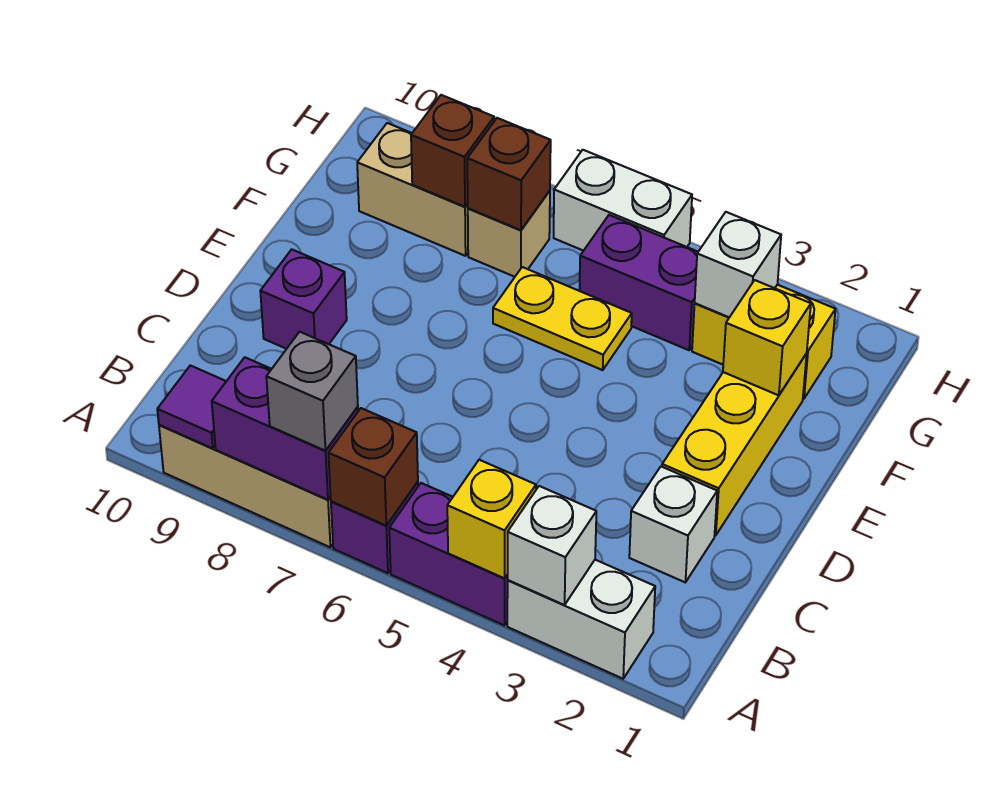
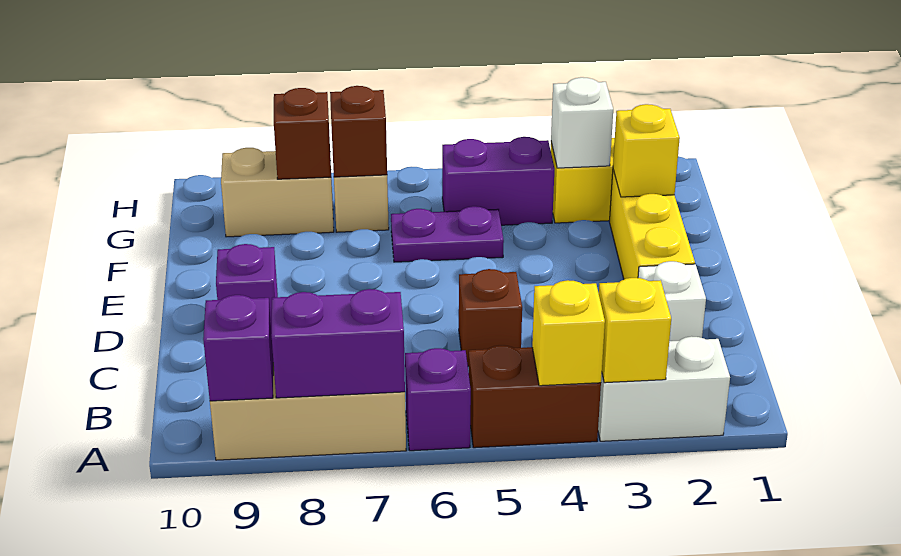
white brick A3 level 2 -> yellow brick A3 level 2
purple brick A4:A5 level 1 -> brown brick A4:A5 level 1
brown brick A6 level 2 -> brown brick C5 level 1
grey brick A7 level 3 -> none
purple tile A9 level 2 -> purple brick A9 level 2
yellow plate F5:F6 level 1 -> purple plate F5:F6 level 1
white brick H5:H6 level 1 -> none

